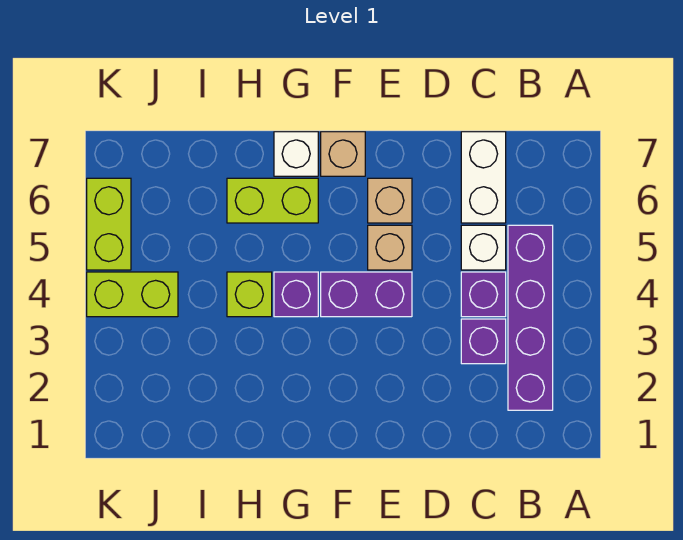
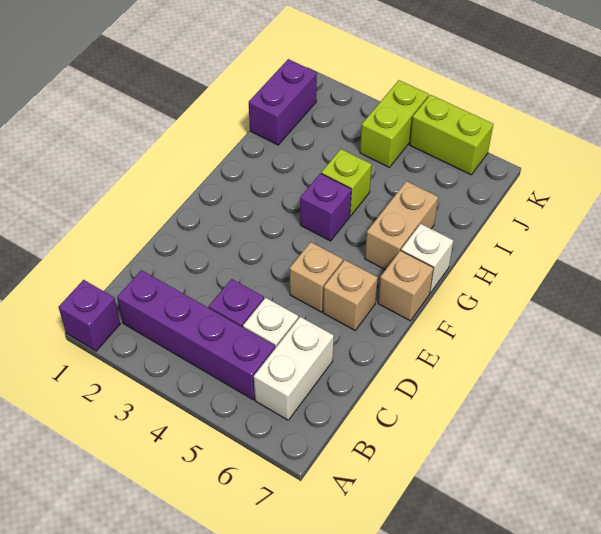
purple brick C3 level 1 -> purple brick A1 level 1
white brick C6:C7 level 1 -> white brick B6:C6 level 1
purple brick E4:F4 level 1 -> purple brick I1:J1 level 1
lime brick G6:H6 level 1 -> tan brick G6:H6 level 1

